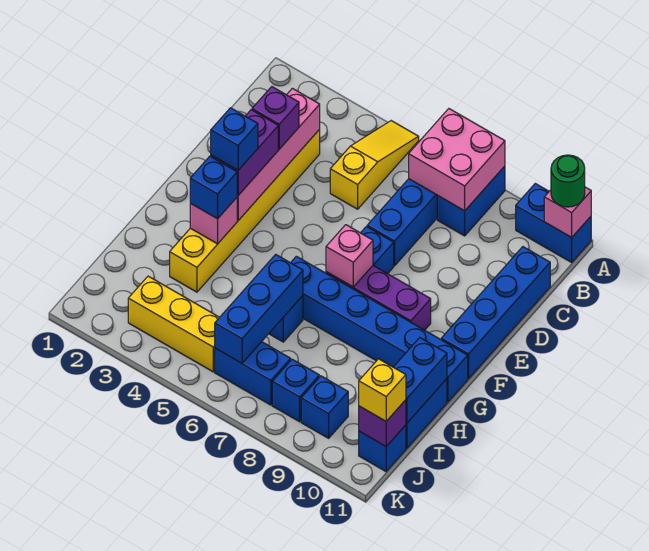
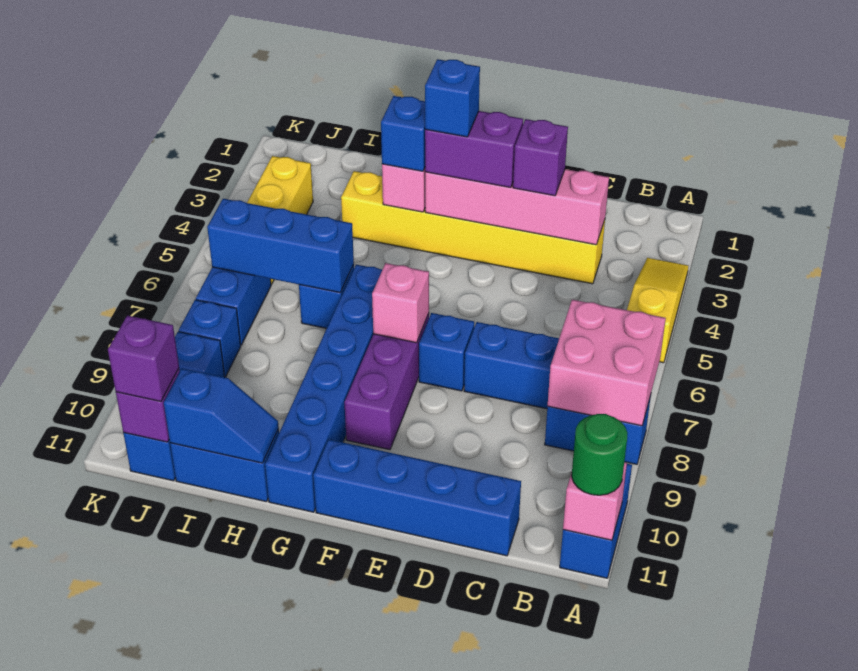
yellow slope A5:C5 level 1 top C -> yellow slope A3:A5 level 1 top 5
blue brick H11:I11 level 2 -> blue slope H11:I11 level 2 top I
yellow brick J11 level 3 -> purple brick J11 level 3

